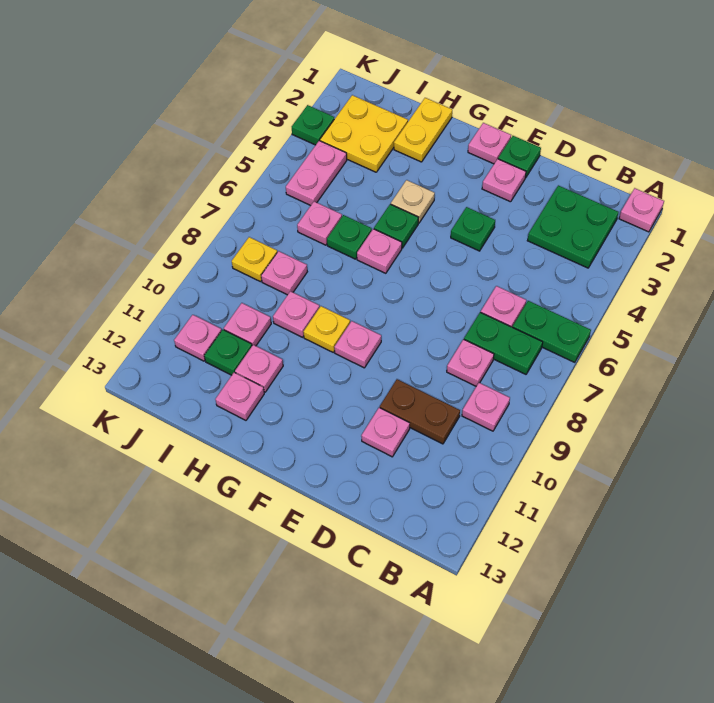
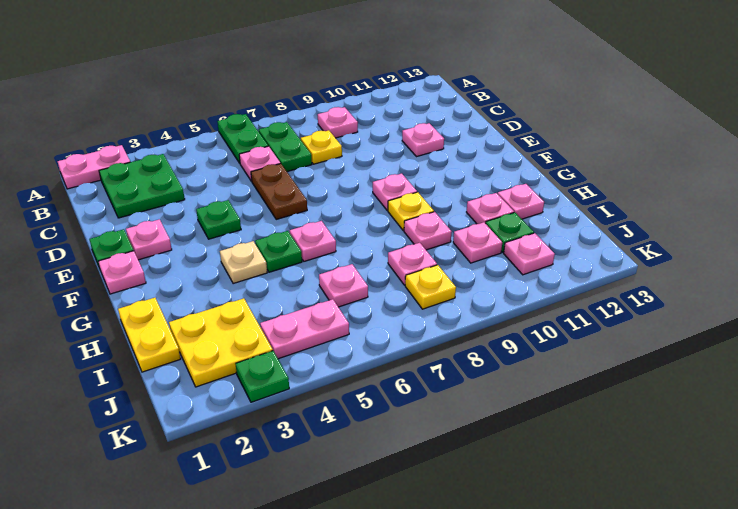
pink plate A1 level 1 -> pink plate A1:A2 level 1
pink plate C8 level 1 -> yellow plate C8 level 1
brown plate C10:D10 level 1 -> brown plate D6:E6 level 1
yellow plate H1:H2 level 1 -> yellow plate H1:I1 level 1
green plate H6 level 1 -> none

